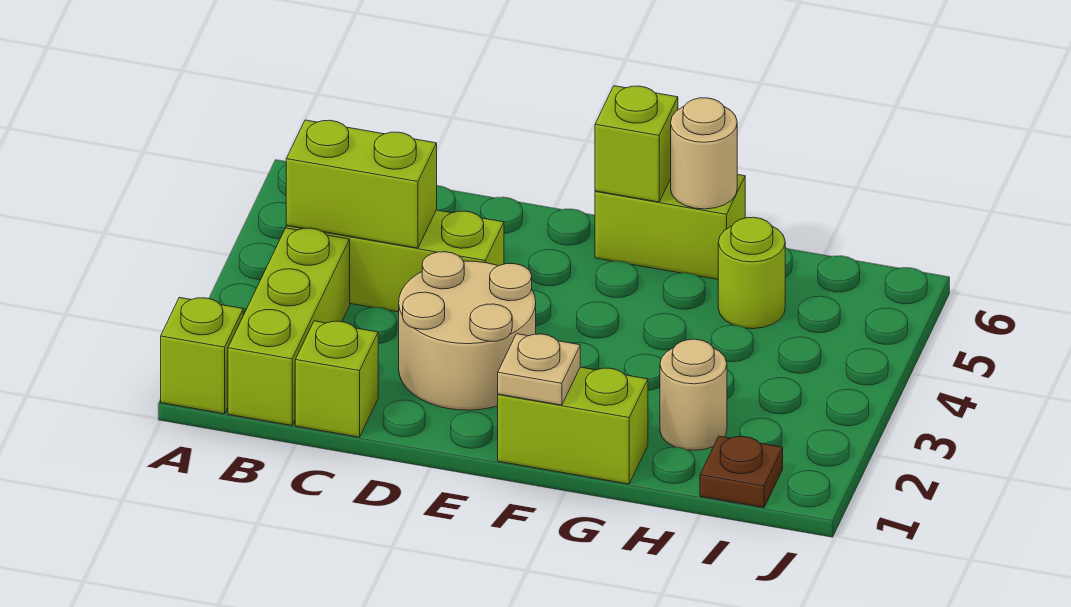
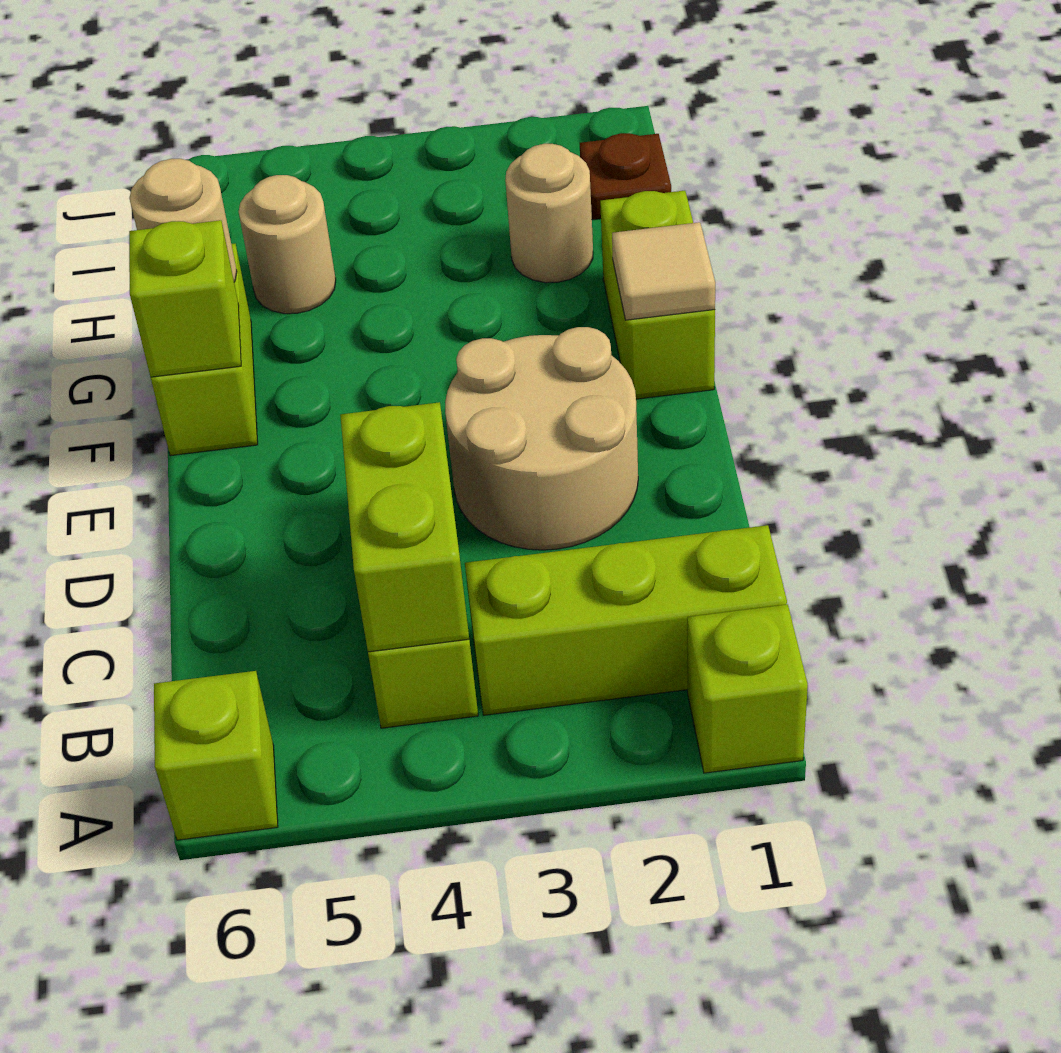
lime brick C1 level 1 -> lime brick A6 level 1
tan plate F1 level 2 -> tan tile F1 level 2
lime round brick H5 level 1 -> tan round brick H5 level 1

